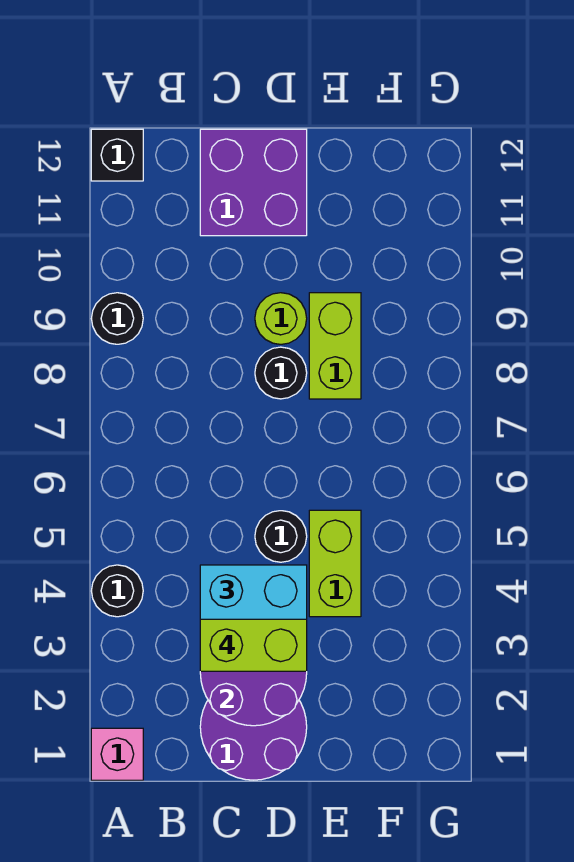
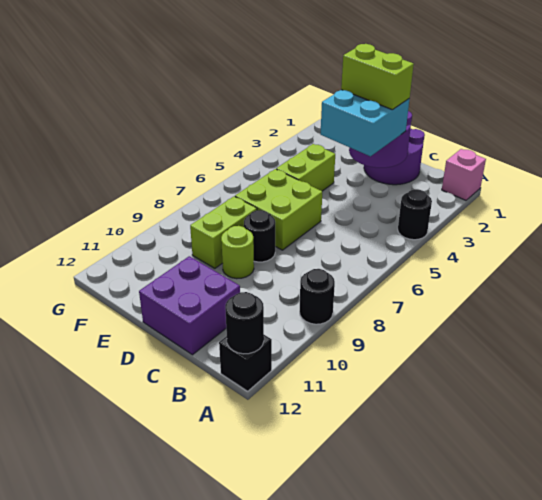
black round brick D5 level 1 -> black round brick A12 level 2
none -> lime brick D6:E7 level 1

